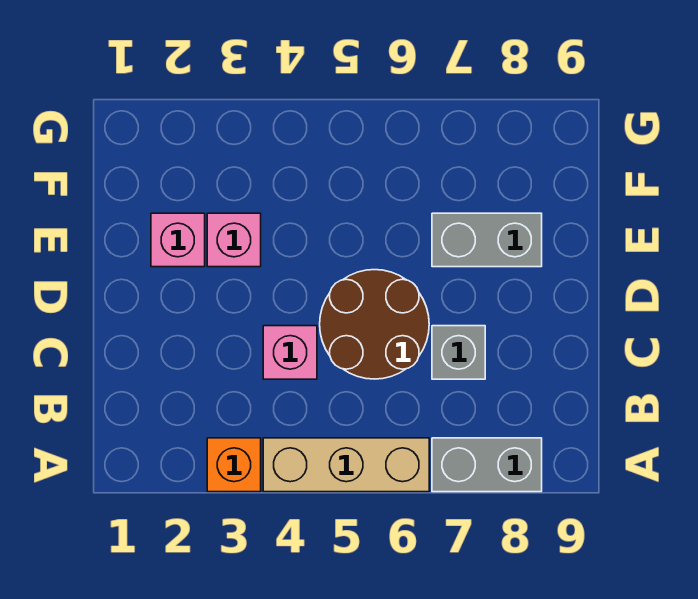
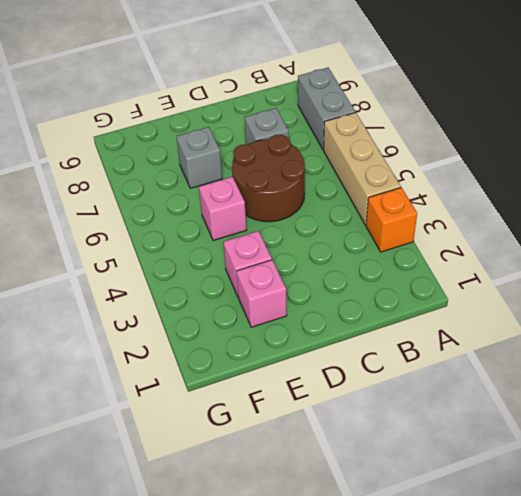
pink brick C4 level 1 -> pink brick E5 level 1
grey brick E7:E8 level 1 -> grey brick E7 level 1

